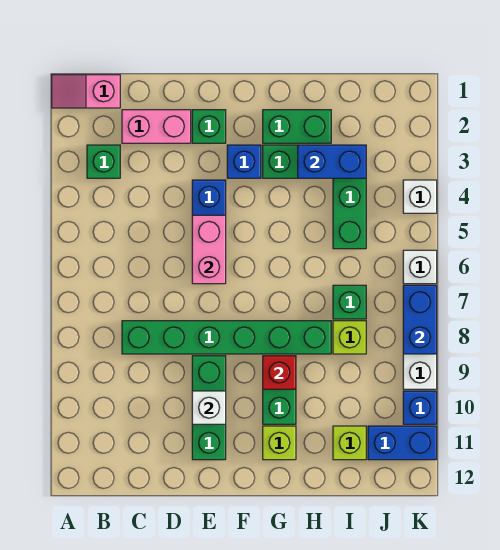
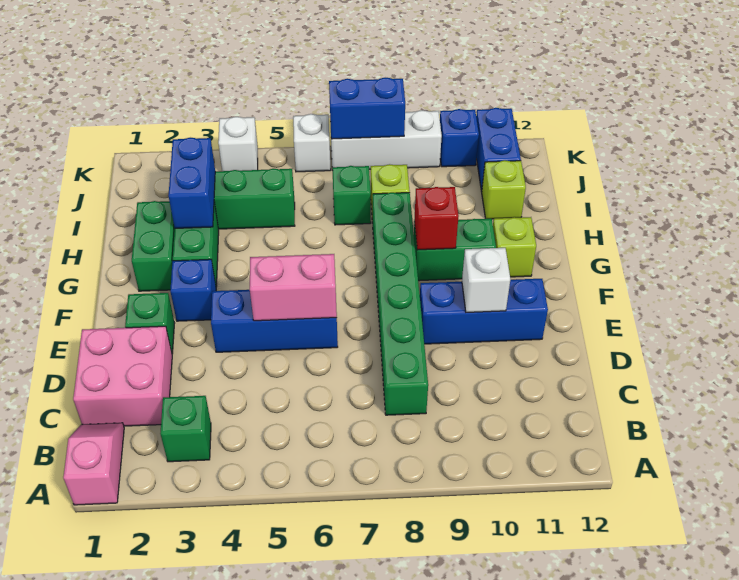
pink slope A1:B1 level 1 top B -> pink slope A1:B1 level 1 top A
pink brick C2:D2 level 1 -> pink brick C1:D2 level 1
green brick E9:E11 level 1 -> blue brick E9:E11 level 1

